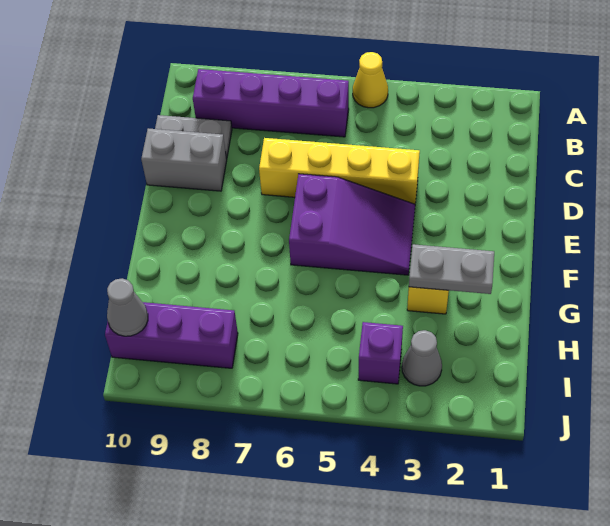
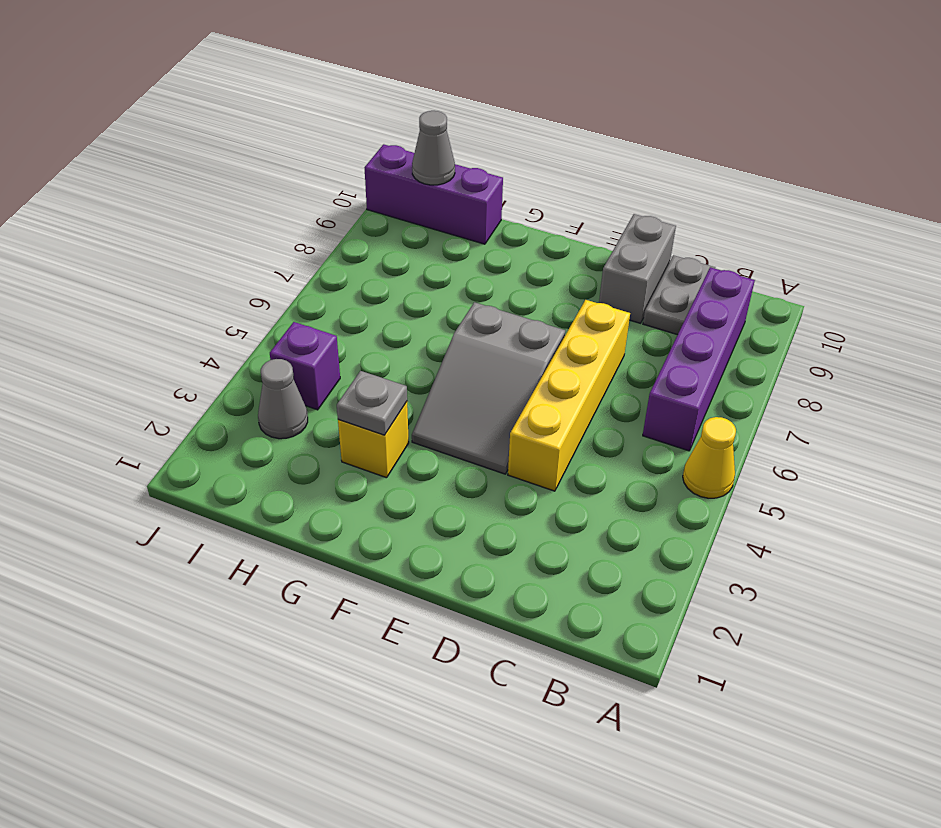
purple slope E4:F6 level 1 top 6 -> grey slope E4:F6 level 1 top 6
grey plate G2:G3 level 2 -> grey plate G3 level 2
purple brick I8:I10 level 1 -> purple brick H10:J10 level 1

